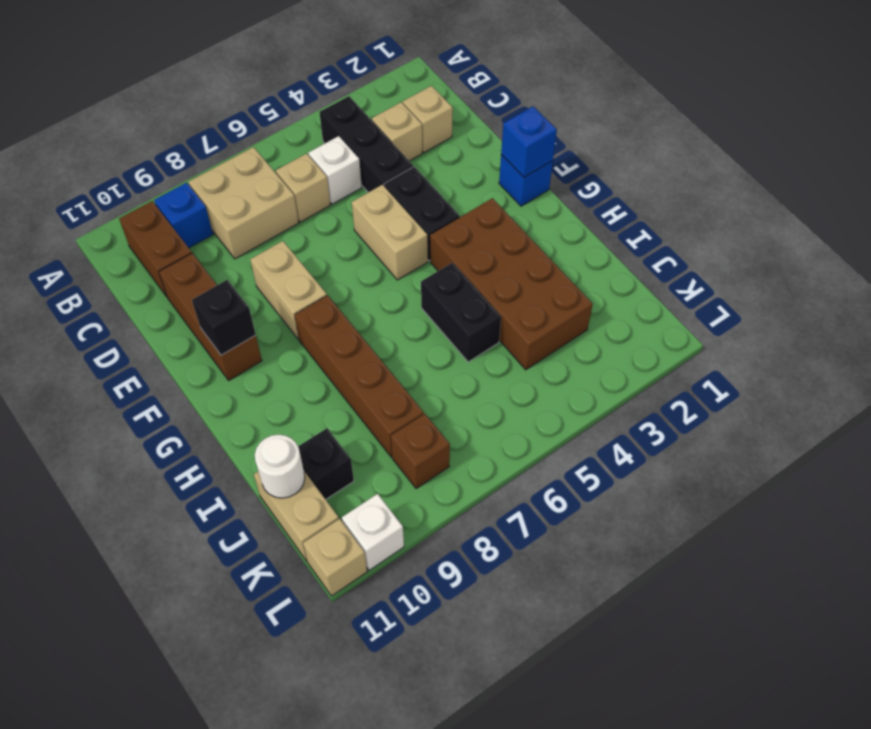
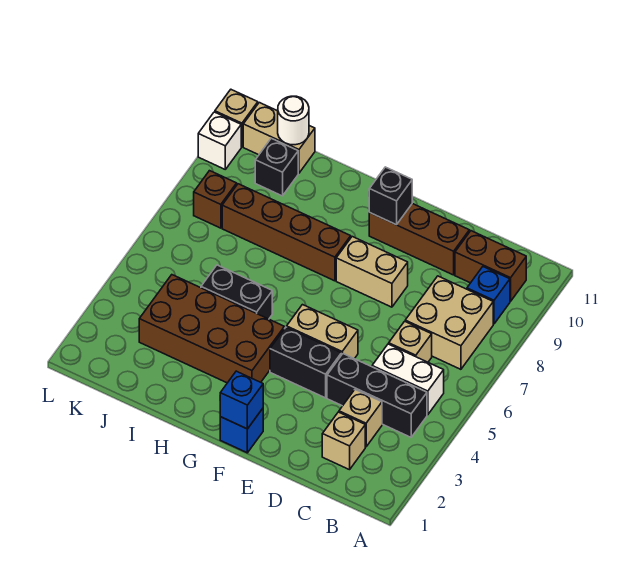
white brick C5 level 1 -> white brick B5:C5 level 1

